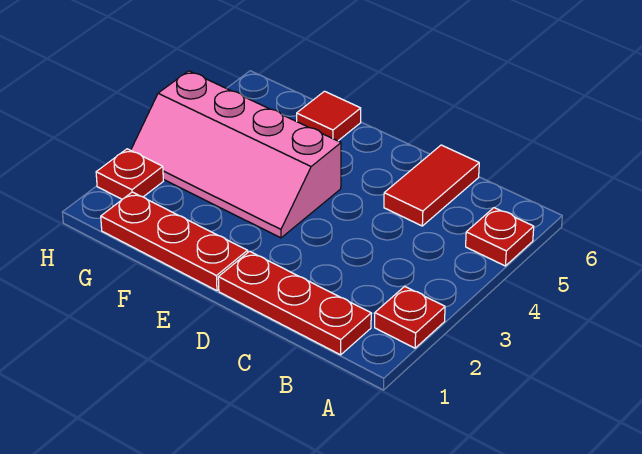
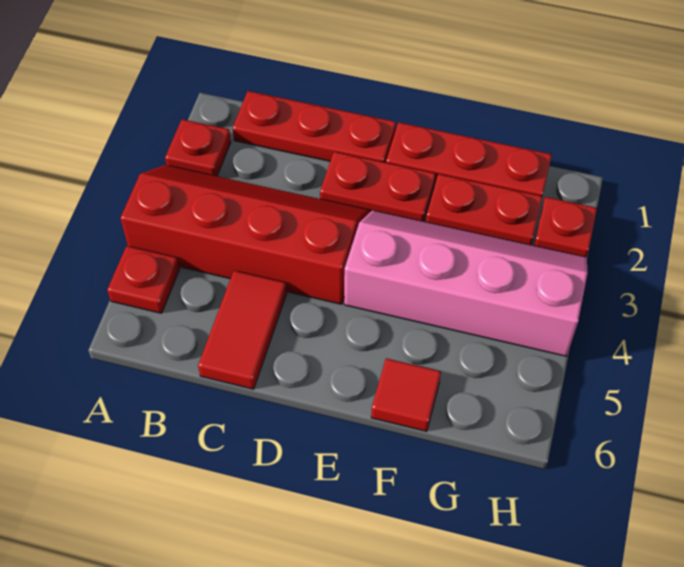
none -> red slope A3:D4 level 1 top 4
none -> red plate D2:E2 level 1
none -> red plate F2:G2 level 1

